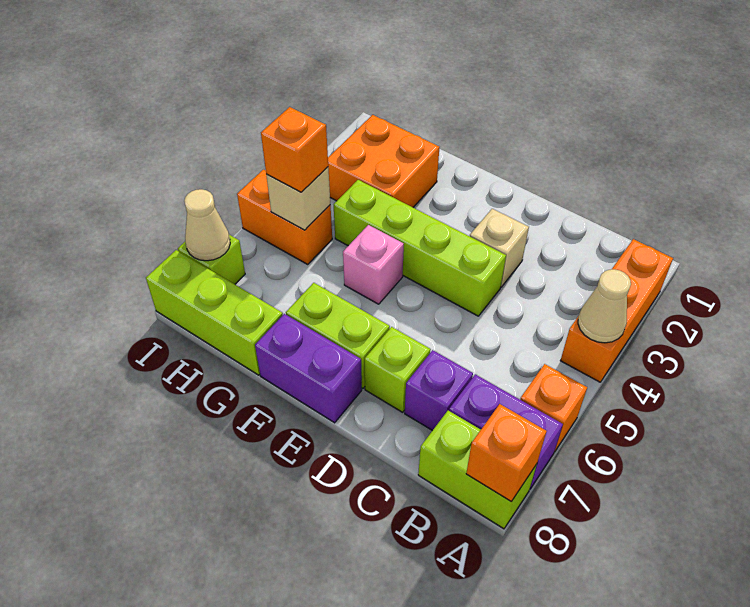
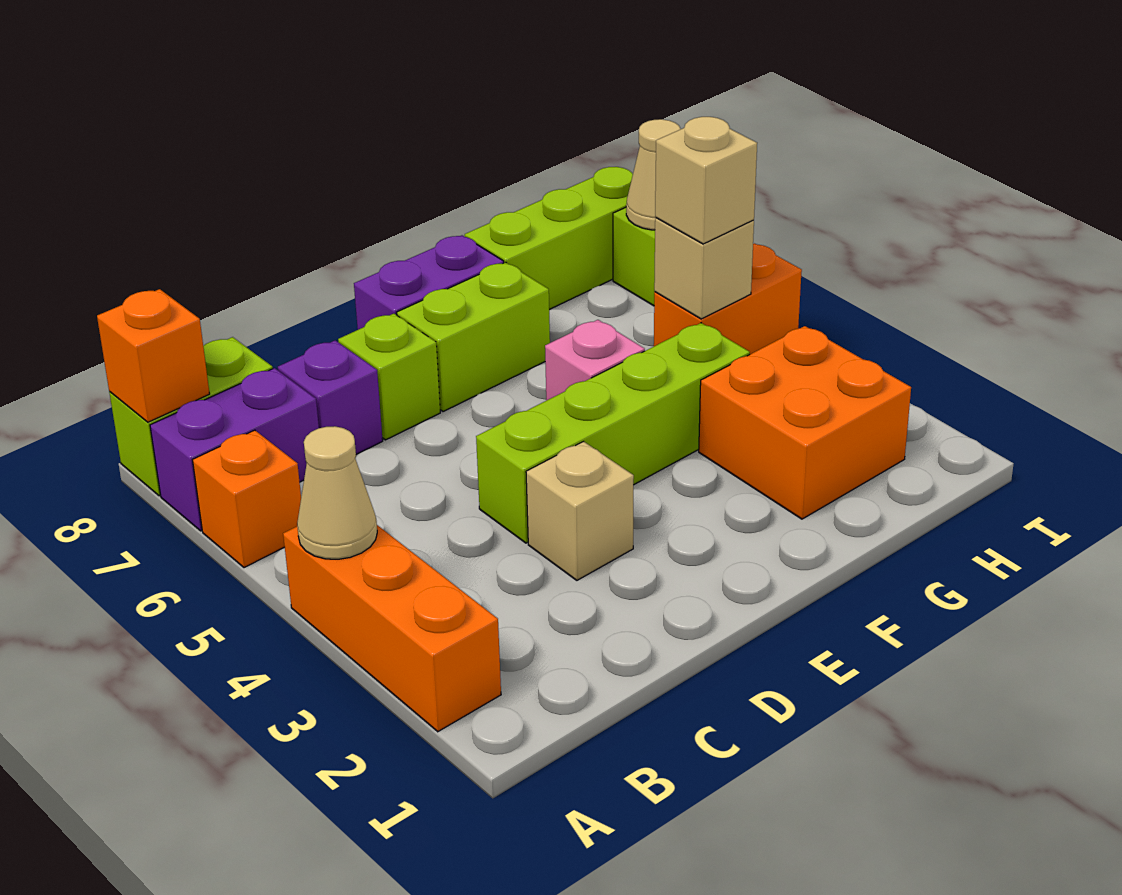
orange brick H5 level 3 -> tan brick H5 level 3

